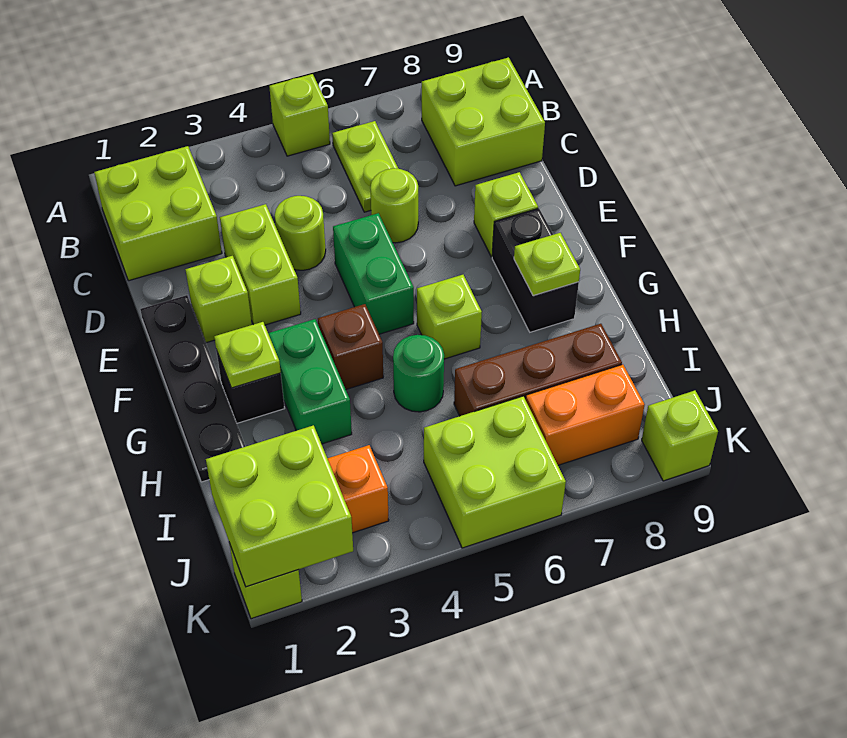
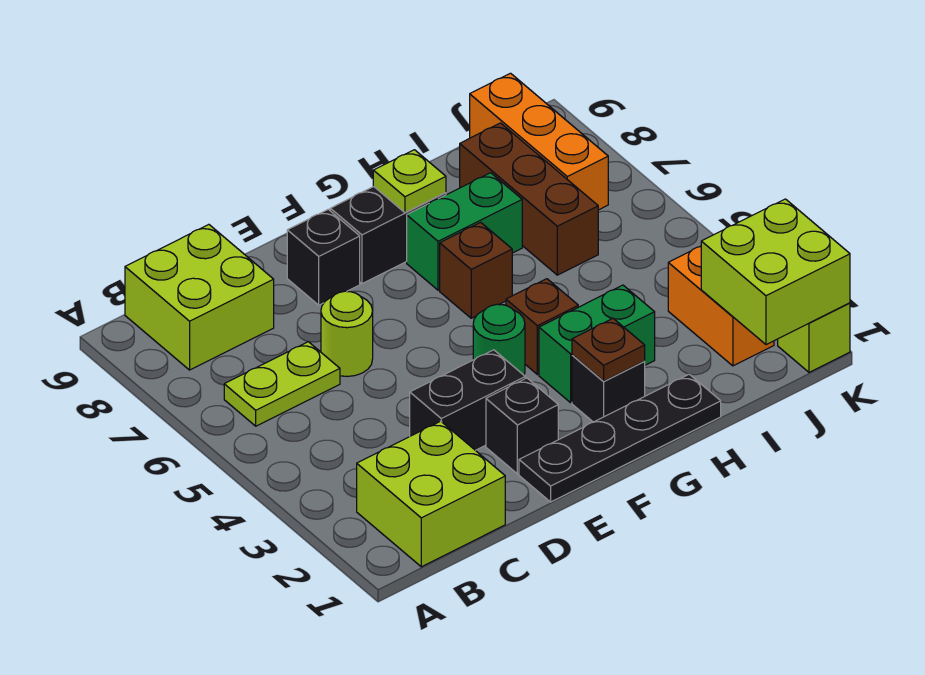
lime brick A5 level 1 -> none
lime brick D3:E3 level 1 -> black brick D3:E3 level 1
lime round brick D4 level 1 -> none
lime brick E2 level 1 -> black brick E2 level 1
green brick E5:F5 level 1 -> green brick G7:H7 level 1
lime brick E8 level 1 -> black brick E8 level 1
lime plate G2 level 2 -> brown plate G2 level 2
lime brick G6 level 1 -> brown brick G6 level 1
green round brick H5 level 1 -> green round brick F4 level 1
lime brick J5:K6 level 1 -> none
orange brick J7:J8 level 1 -> orange brick J7:J9 level 1
lime brick K9 level 1 -> none

